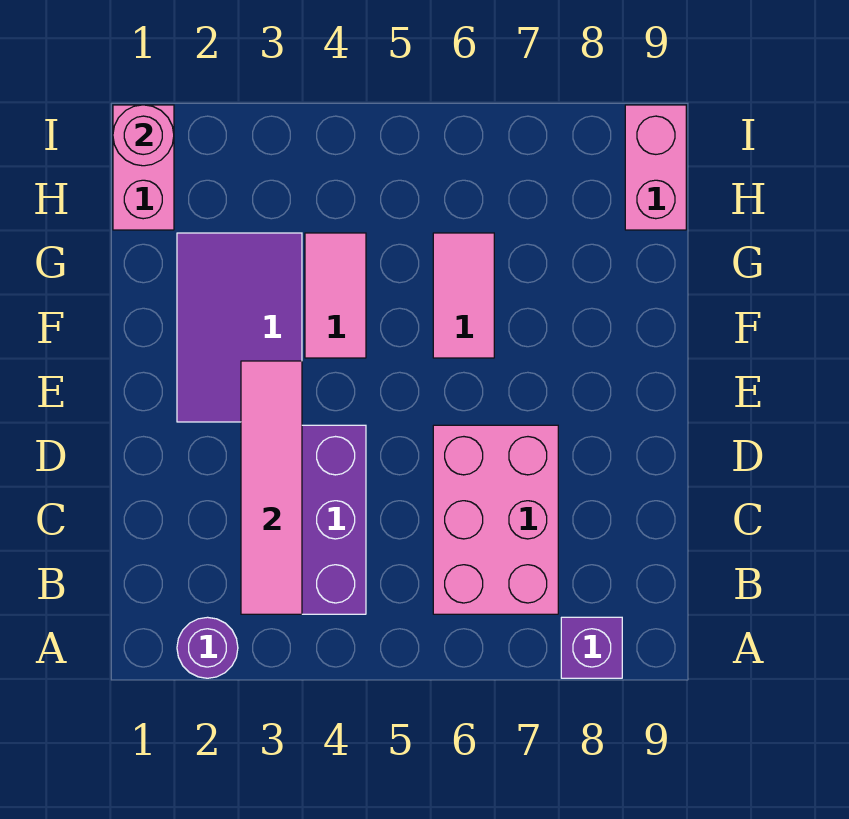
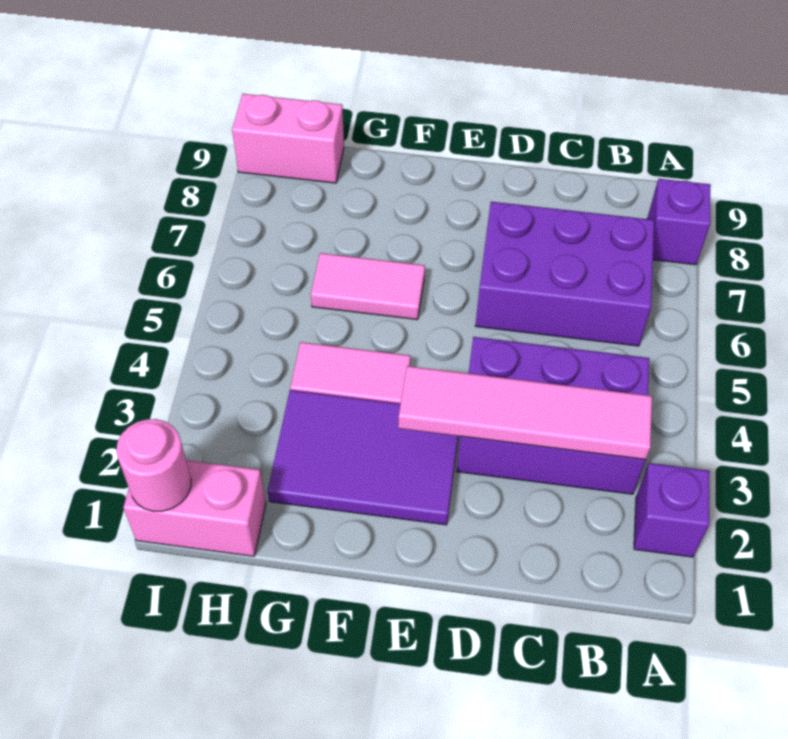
purple round brick A2 level 1 -> purple brick A2 level 1
pink brick B6:D7 level 1 -> purple brick B6:D7 level 1

